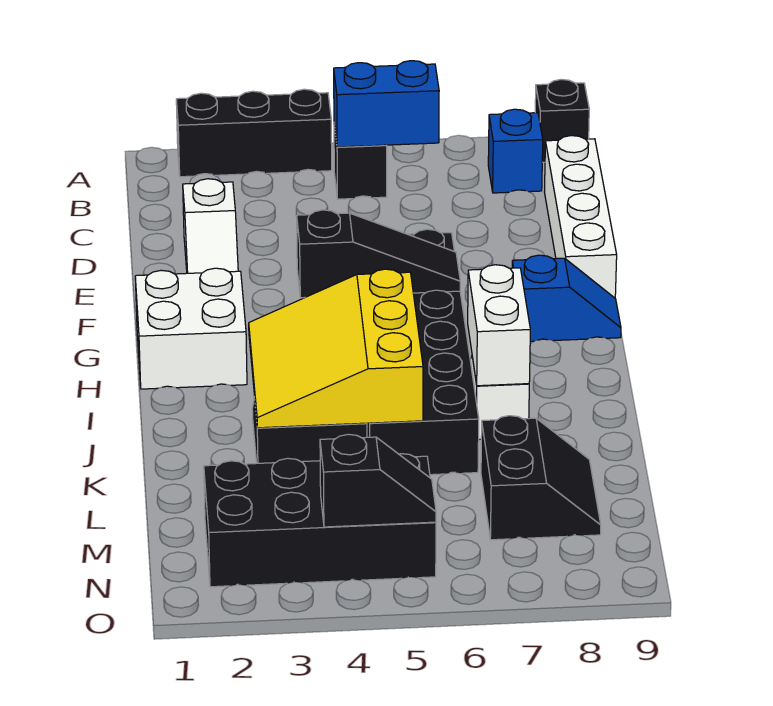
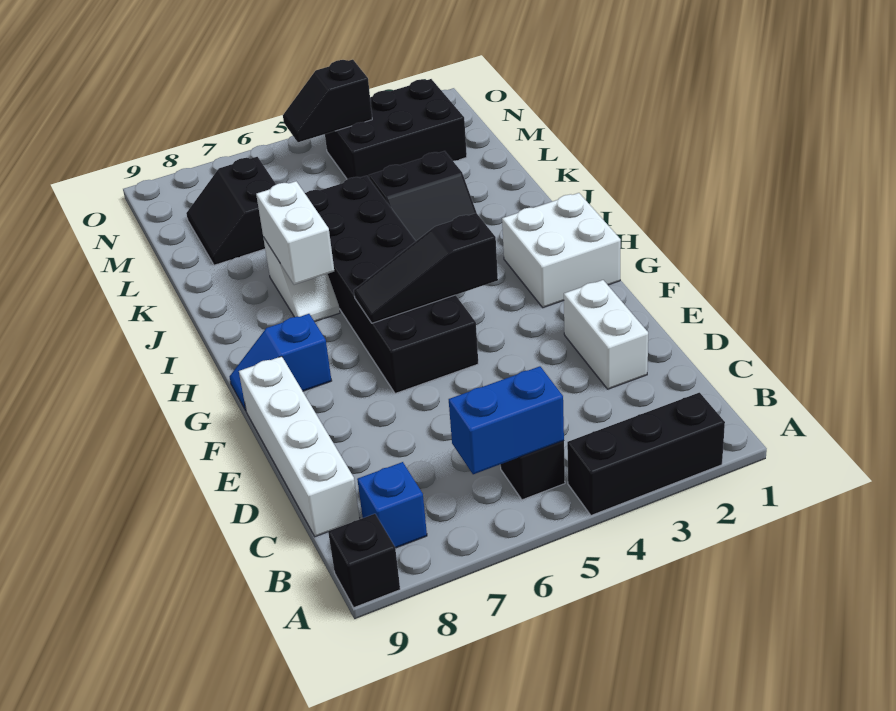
white slope D2:E2 level 1 top D -> white brick D2:E2 level 1
yellow slope I3:K5 level 2 top 5 -> none
black brick M2:N5 level 1 -> black brick M2:N4 level 1

